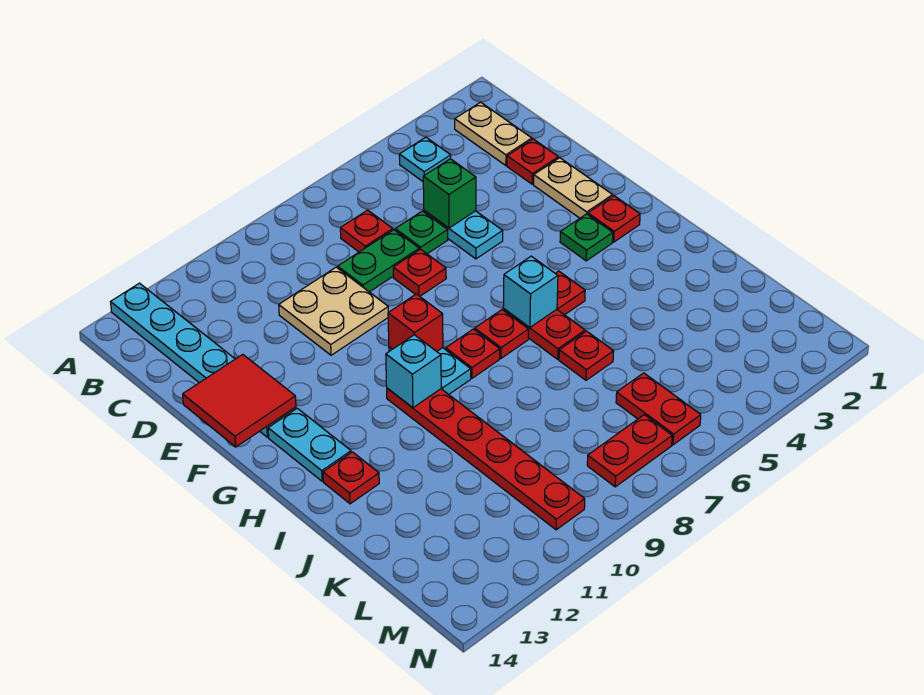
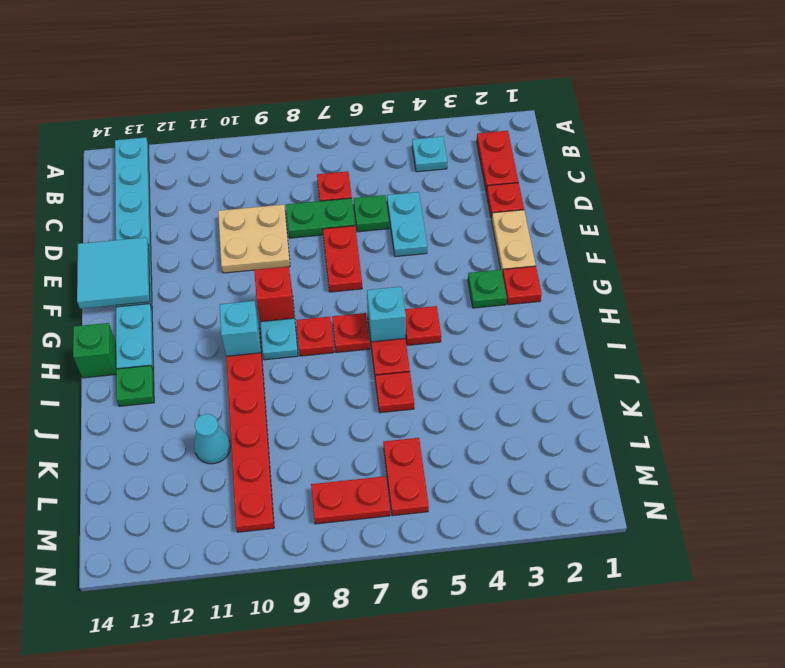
tan plate B2:C2 level 1 -> red plate B2:C2 level 1
green brick D5 level 2 -> green brick H14 level 1
red plate E7 level 1 -> red plate E7:F7 level 1
red tile E13:F14 level 2 -> cyan tile E13:F14 level 2
red plate I13 level 1 -> green plate I13 level 1
none -> cyan cone K11 level 1

